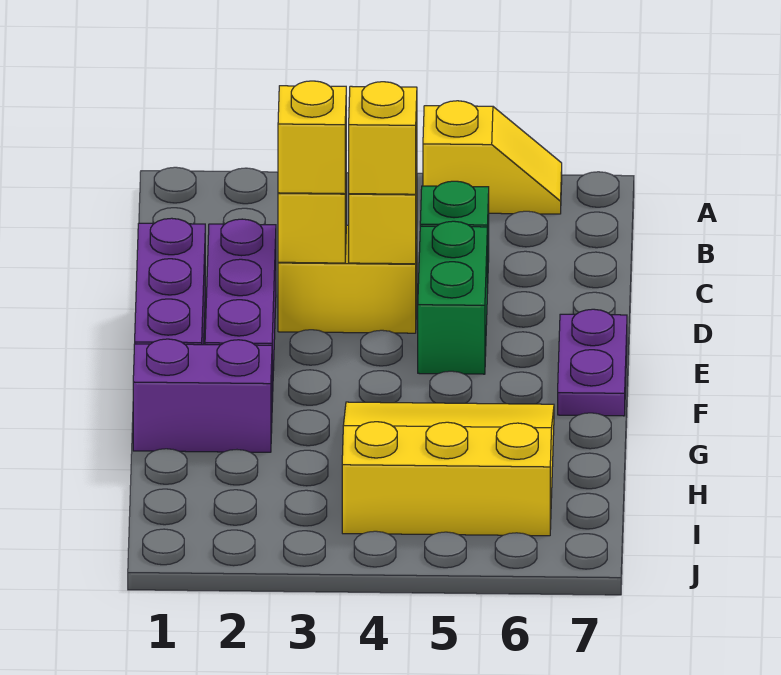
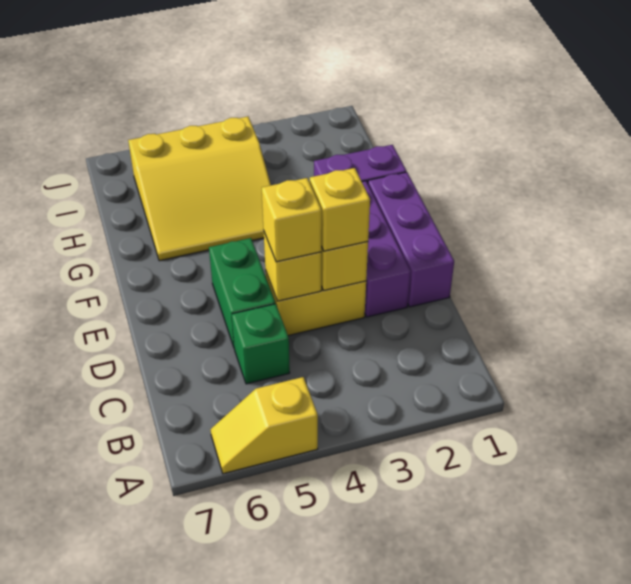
purple plate E7:F7 level 1 -> none

